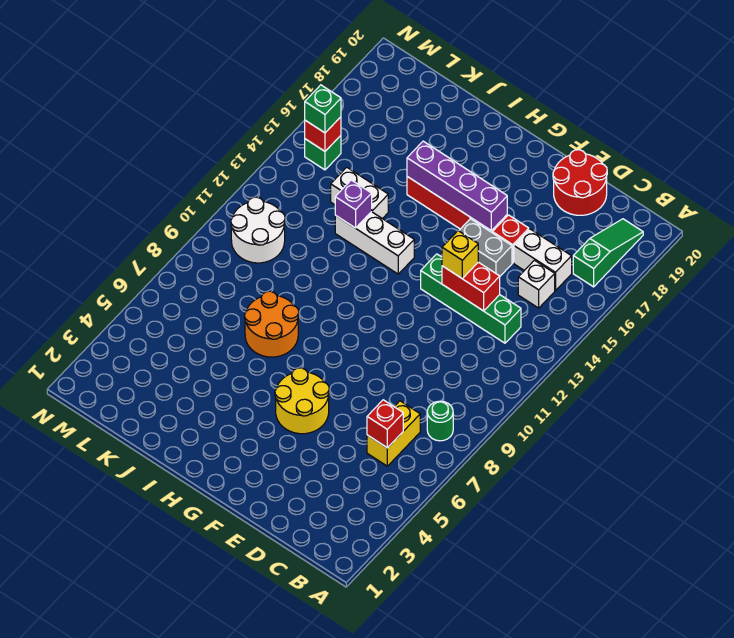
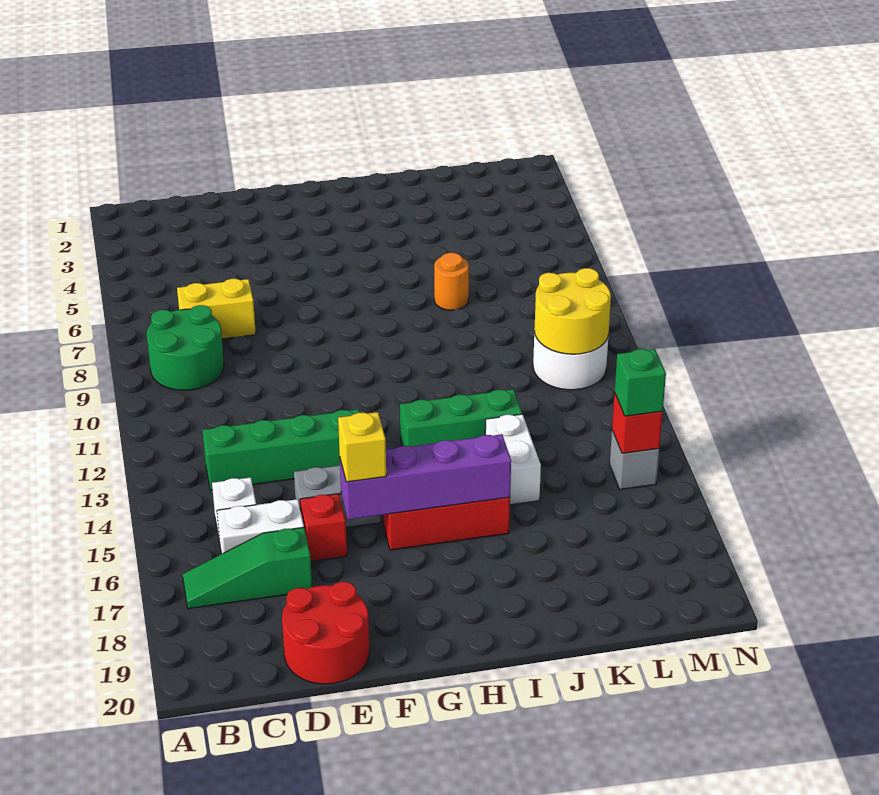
green round brick B8 level 1 -> green round brick B8:C9 level 1
green slope B17:B19 level 1 top 17 -> green slope B17:D17 level 1 top D
yellow brick C6:C7 level 1 -> yellow brick C7:D7 level 1
red brick C6 level 2 -> none
red brick D13:E13 level 2 -> none
yellow brick E13 level 3 -> yellow brick F16 level 3
yellow round brick F5:G6 level 1 -> yellow round brick L10:M11 level 2
white brick H13:J13 level 1 -> green brick H13:J13 level 1
orange round brick I7:J8 level 1 -> orange round brick J7 level 1
purple brick J13 level 2 -> none
white brick J14:K14 level 1 -> white brick J14:J15 level 1
green brick M15 level 1 -> grey brick M15 level 1

